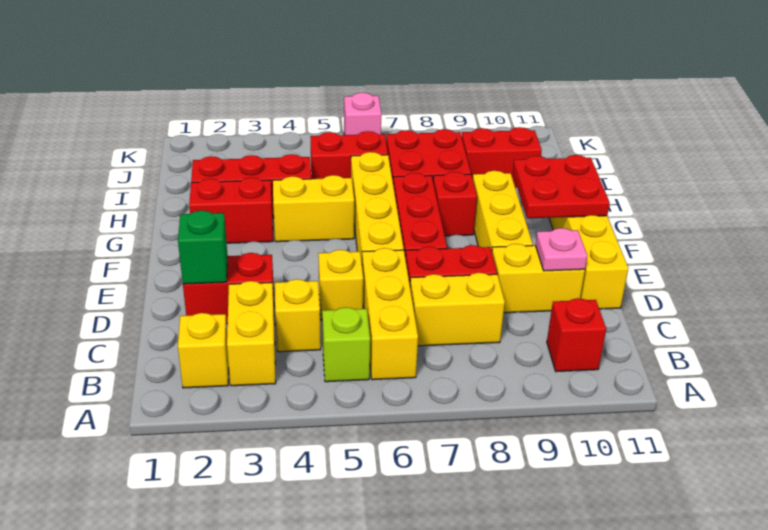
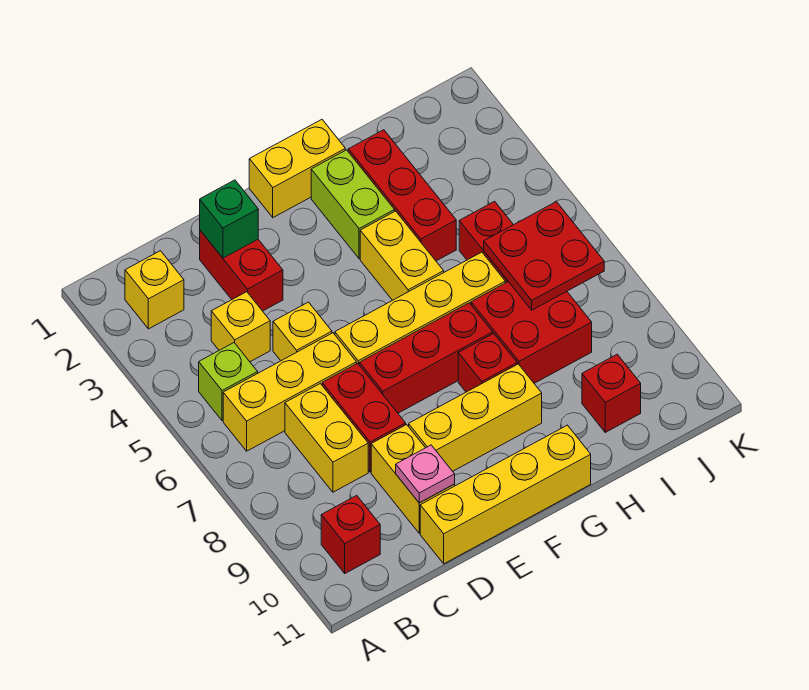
yellow brick B3:C3 level 1 -> yellow brick F1:G1 level 1
red plate F10:G11 level 2 -> red plate I6:J7 level 2
red brick G2:G3 level 1 -> lime brick G2:G3 level 1
red brick I9:I10 level 1 -> red brick I10 level 1
pink brick K6 level 1 -> none

